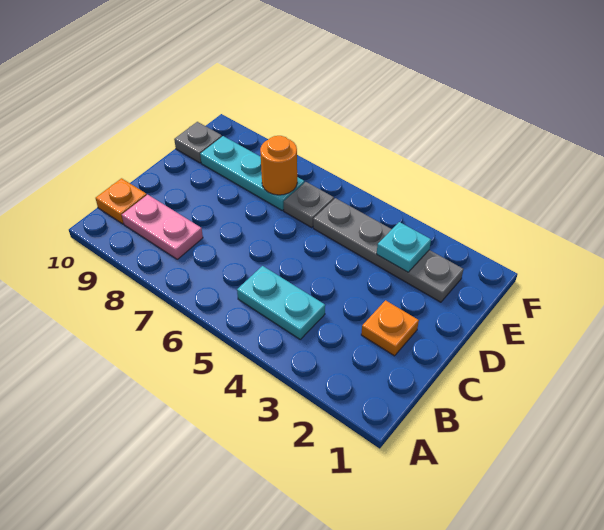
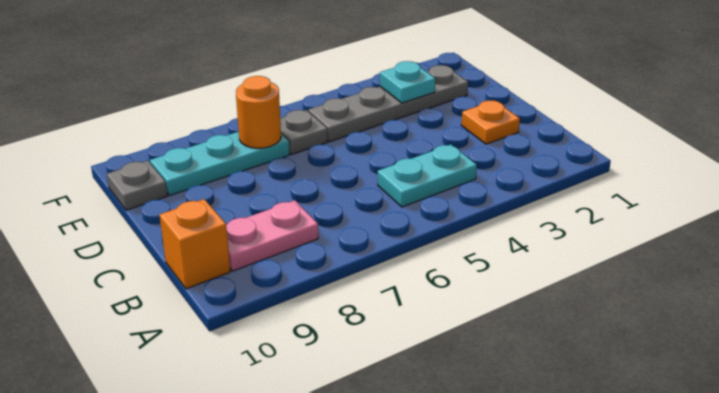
orange plate B10 level 1 -> orange brick B10 level 1

